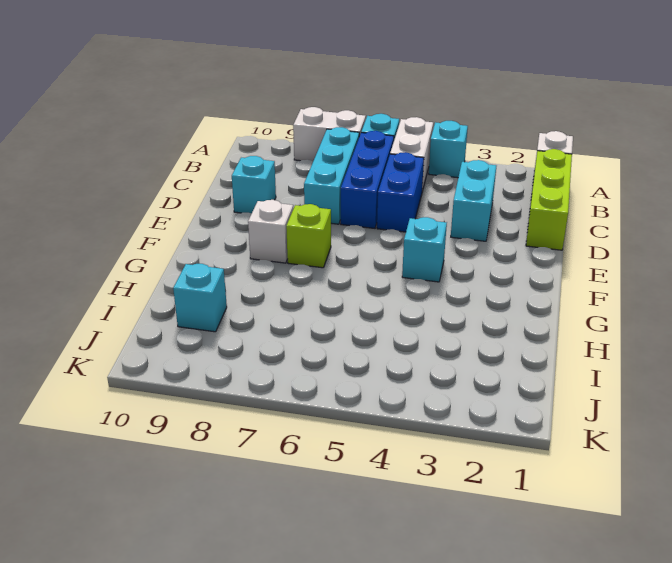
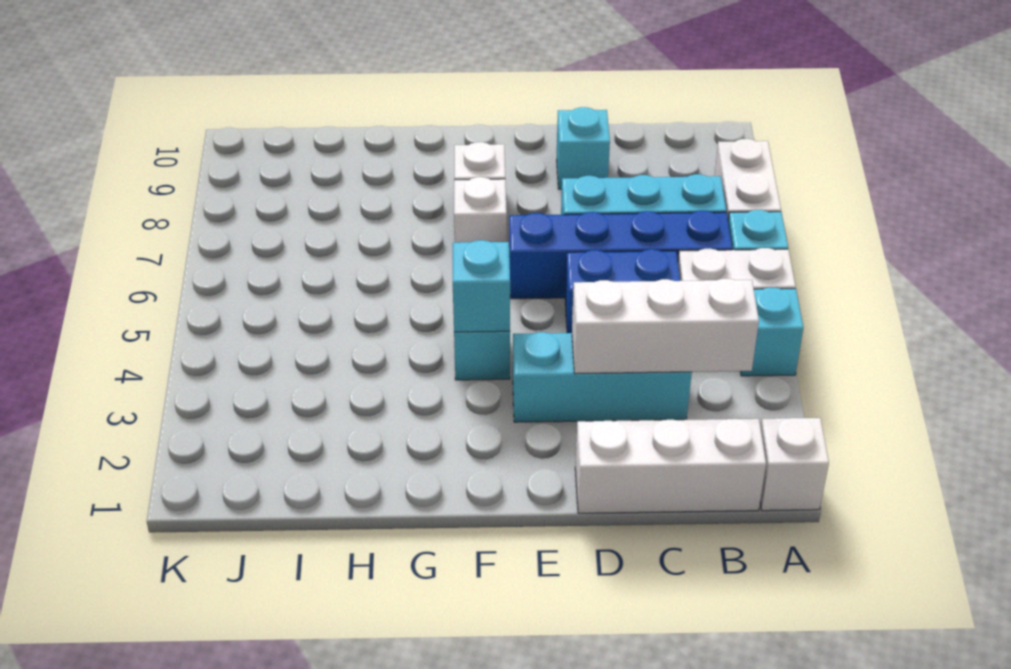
lime brick B1:D1 level 1 -> white brick B1:D1 level 1
none -> white brick B3:D3 level 2
blue brick B6:D6 level 1 -> blue brick B6:E6 level 1
cyan brick C3:D3 level 1 -> cyan brick C3:E3 level 1
lime brick F7 level 1 -> white brick F7 level 1
cyan brick I9 level 1 -> cyan brick F4 level 2

